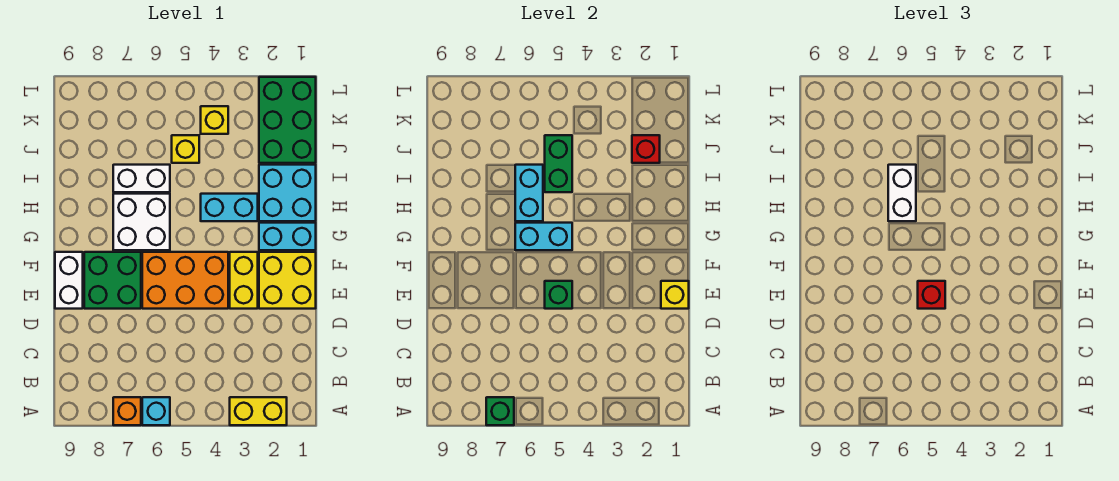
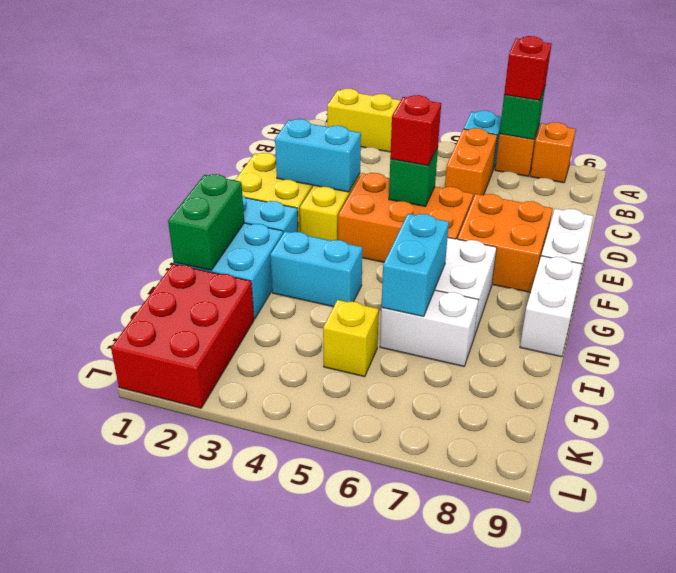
none -> orange brick A8 level 1
none -> orange brick B6:C6 level 1
yellow brick E1 level 2 -> none
green brick E7:F8 level 1 -> orange brick E7:F8 level 1
cyan brick G5:G6 level 2 -> cyan brick E2:E3 level 2
white brick H6:I6 level 3 -> white brick G9:H9 level 1
green brick I5:J5 level 2 -> green brick H1:I1 level 2
green brick J1:L2 level 1 -> red brick J1:L2 level 1
red brick J2 level 2 -> red brick A7 level 3
yellow brick K4 level 1 -> none

